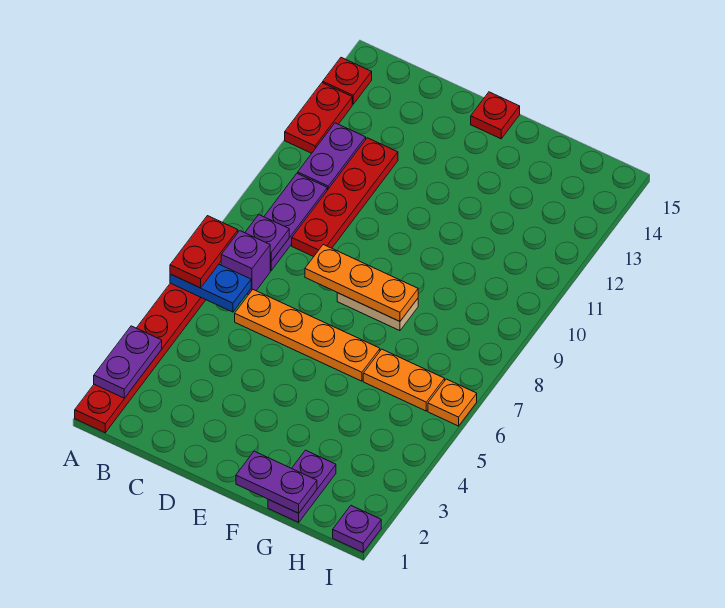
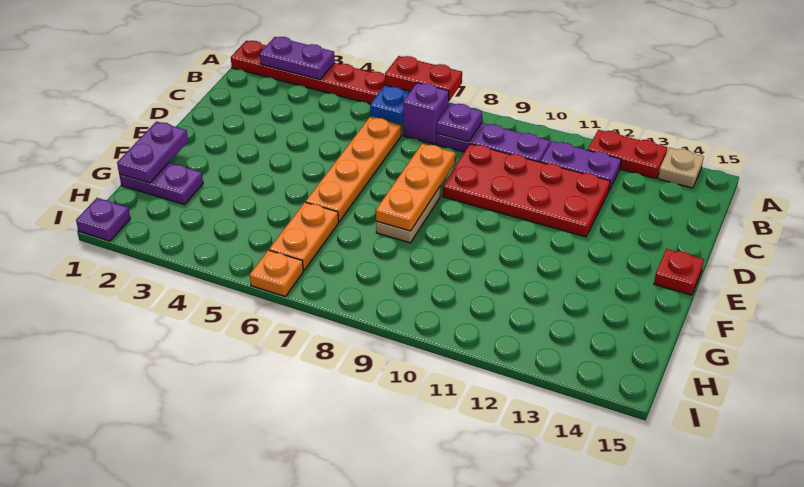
red plate A14 level 1 -> tan plate A14 level 1
red plate C9:C12 level 1 -> red plate C9:D12 level 1

